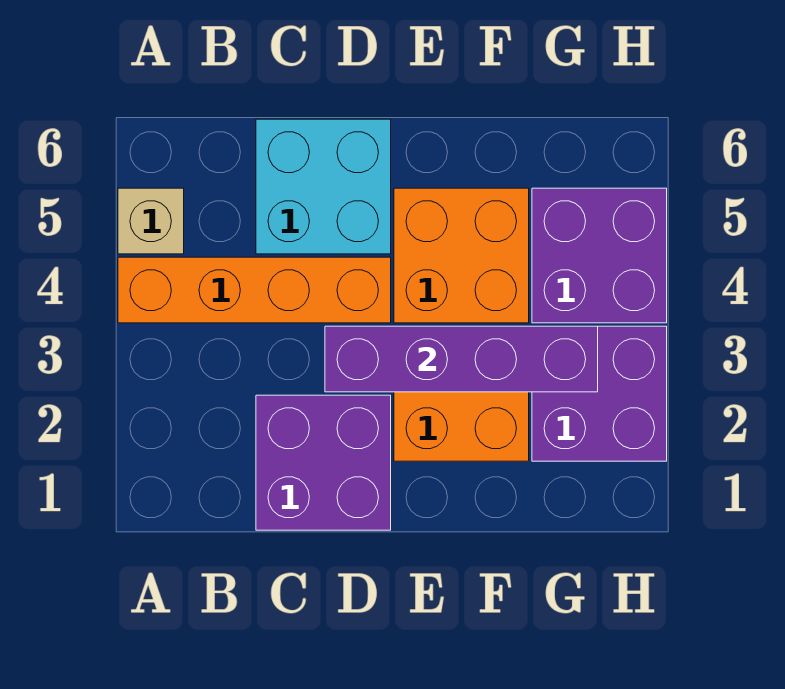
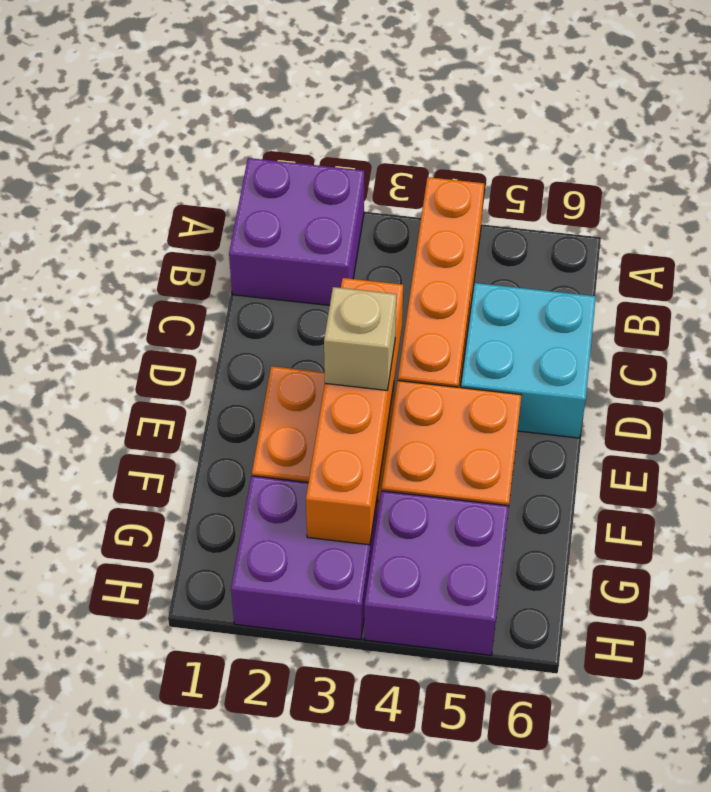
tan brick A5 level 1 -> tan brick E3 level 3
purple brick C1:D2 level 1 -> purple brick A1:B2 level 1
purple brick D3:G3 level 2 -> orange brick D3:G3 level 2

